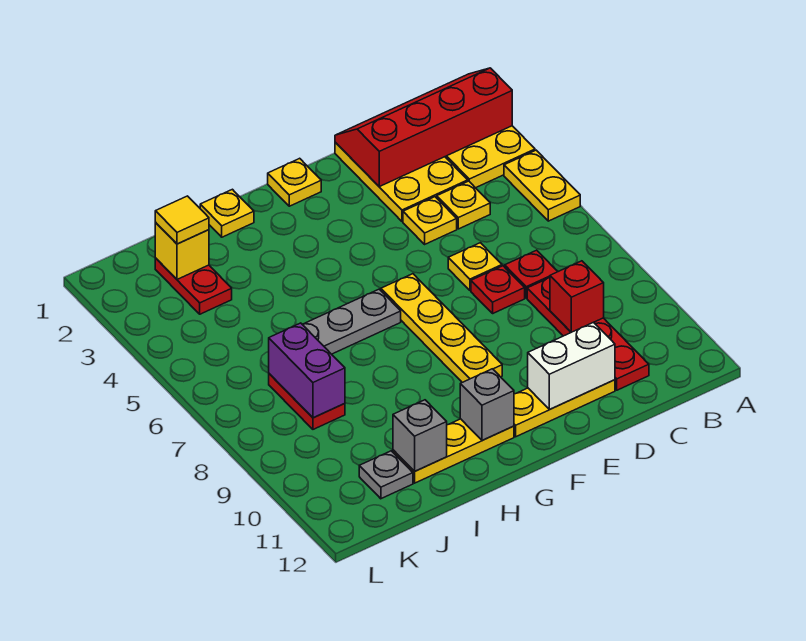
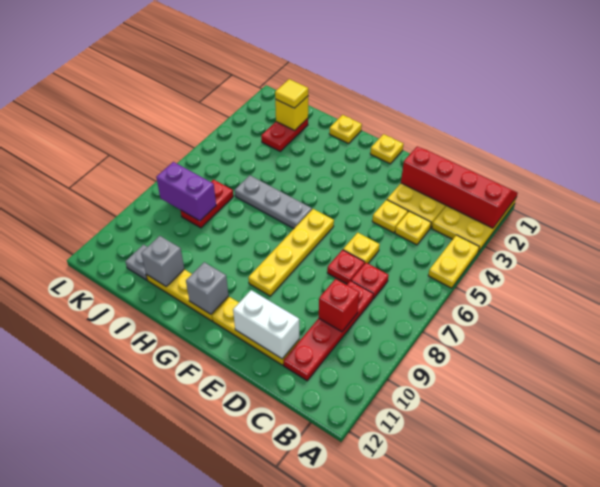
purple brick J7:J8 level 2 -> purple brick J8:K8 level 2

